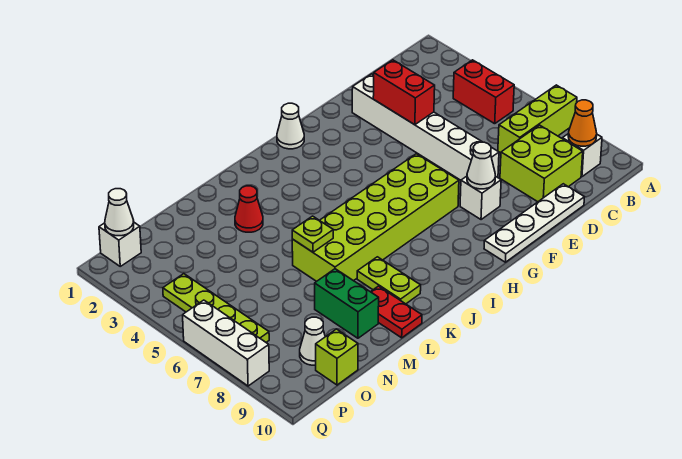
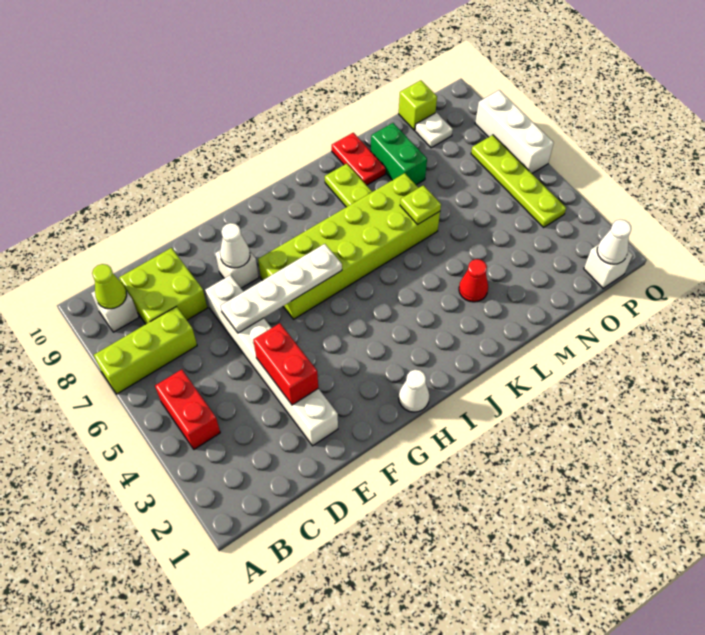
orange cone B9 level 2 -> lime cone B9 level 2
white plate D10:G10 level 1 -> white plate E6:H6 level 2
white cone O9 level 1 -> white plate O9 level 1

